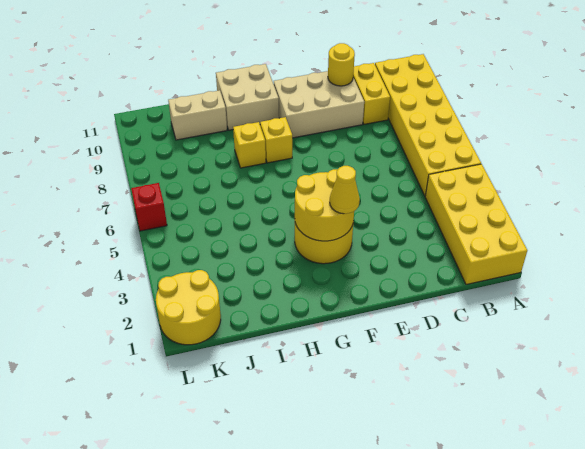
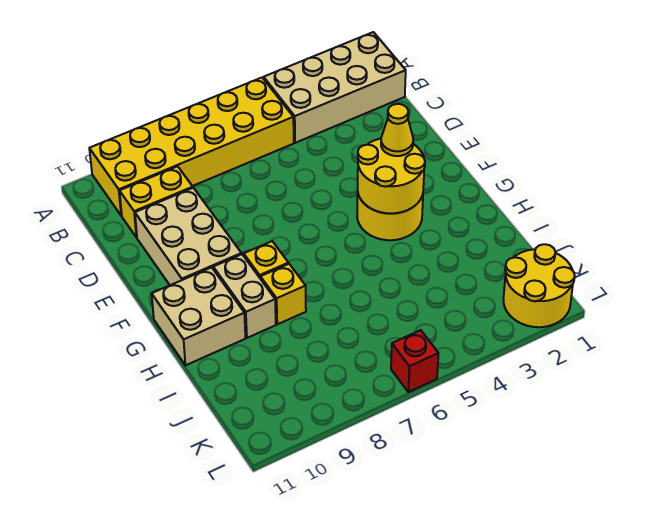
yellow brick A1:B4 level 1 -> tan brick A1:B4 level 1
yellow round brick D10 level 2 -> none
tan brick I10:J10 level 1 -> tan brick G9:H9 level 1

